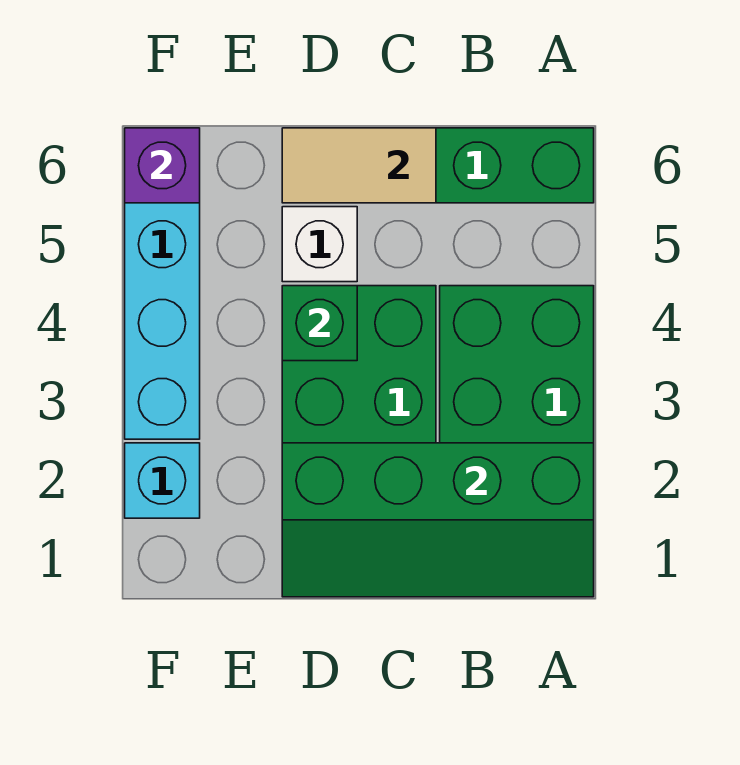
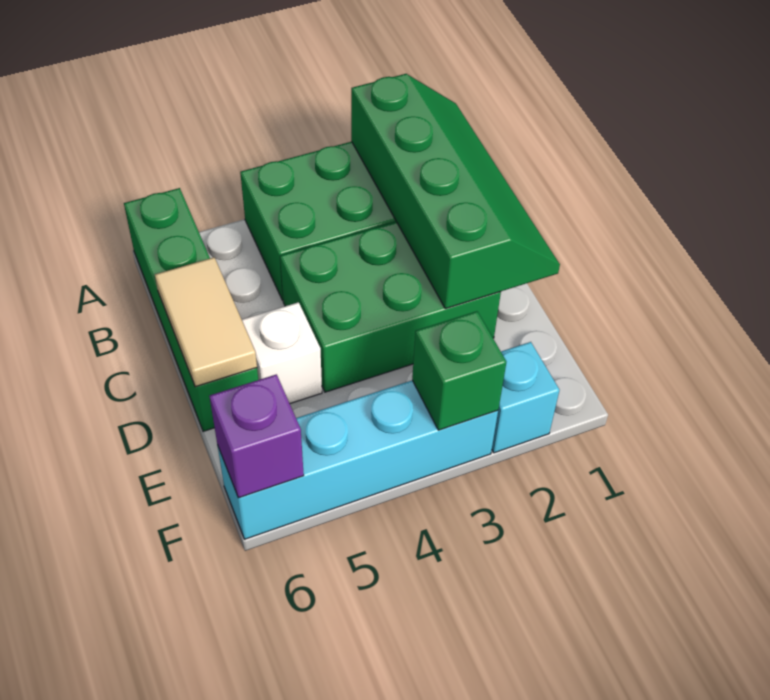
green brick D4 level 2 -> green brick F3 level 2

